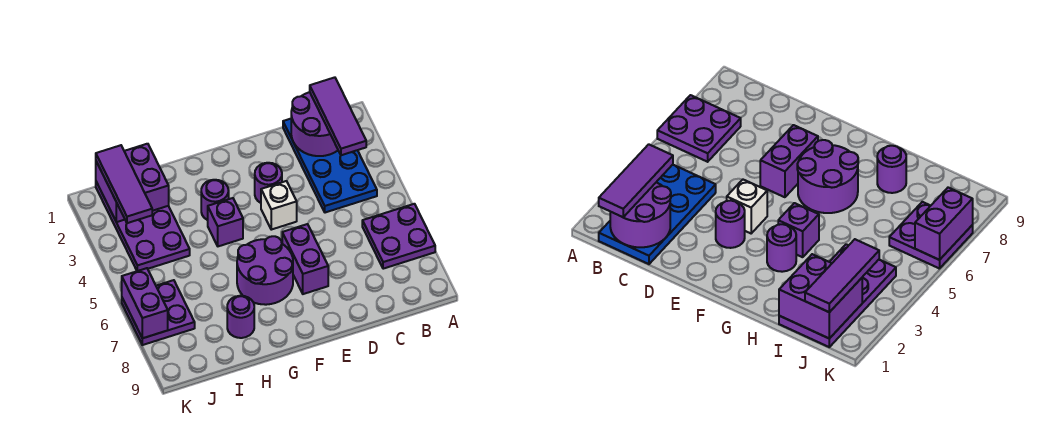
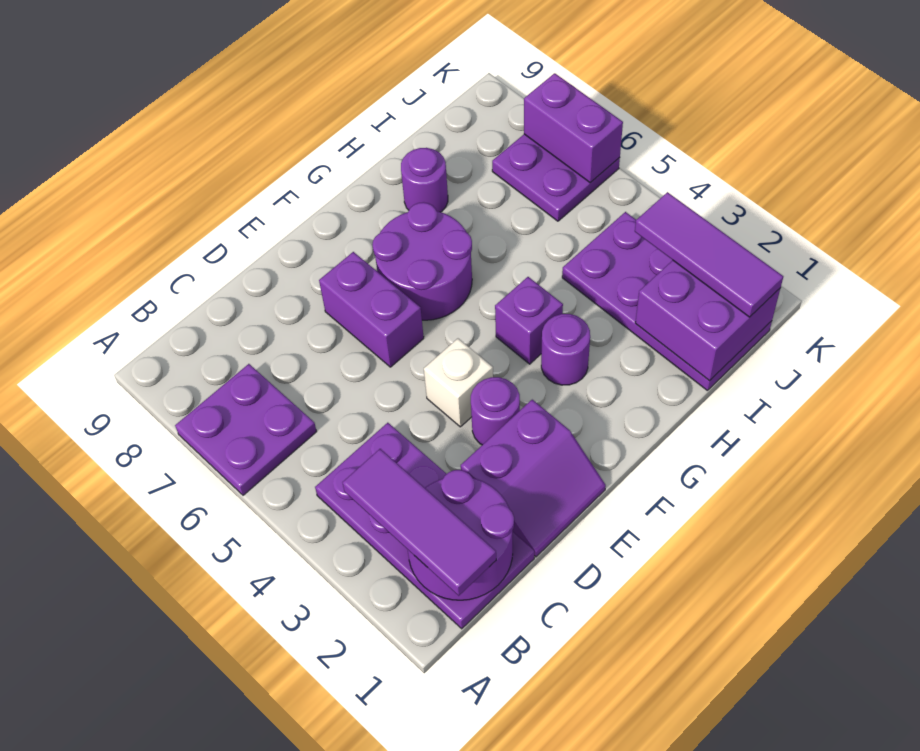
blue plate B1:C4 level 1 -> purple plate B1:C4 level 1
none -> purple slope D1:E2 level 1 top 2

